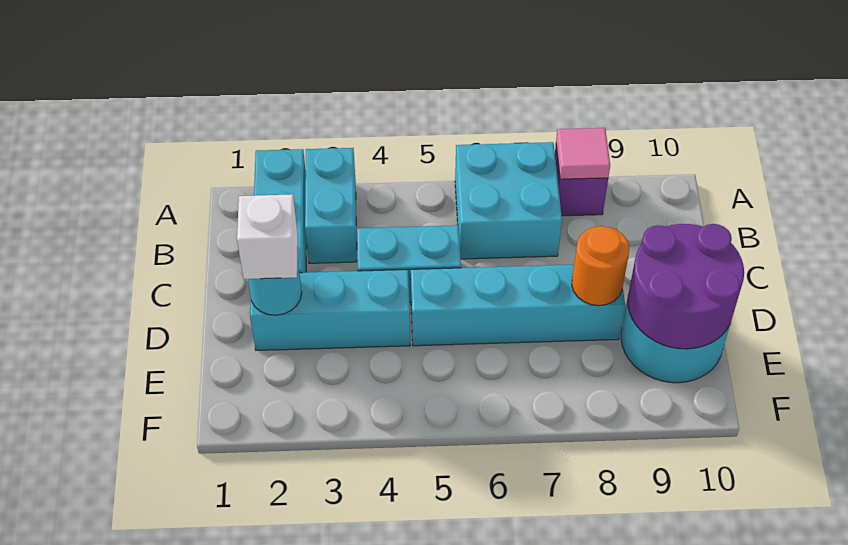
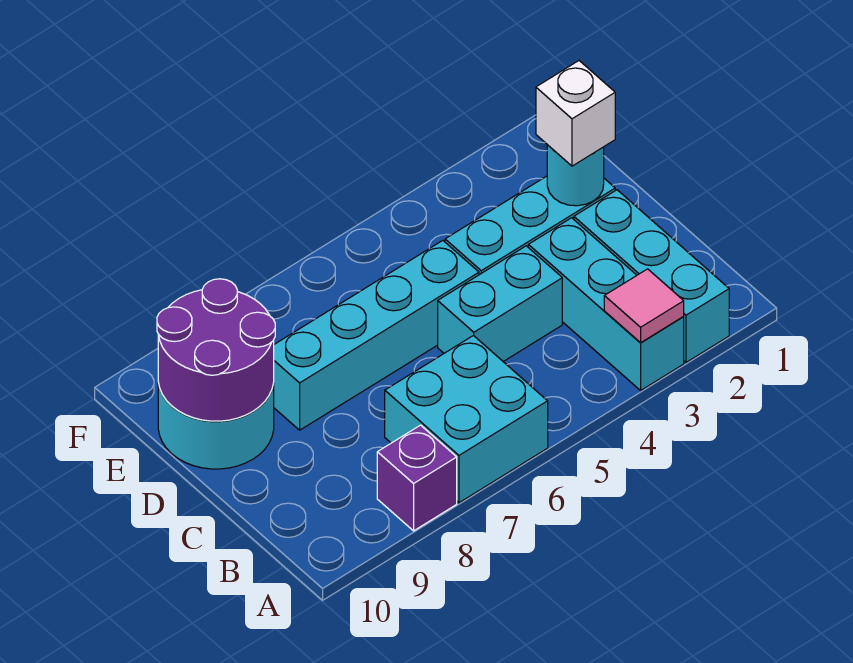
cyan brick A3:B3 level 1 -> cyan brick A3:C3 level 1
pink tile A8 level 2 -> pink tile A3 level 2
orange round brick D8 level 2 -> none

